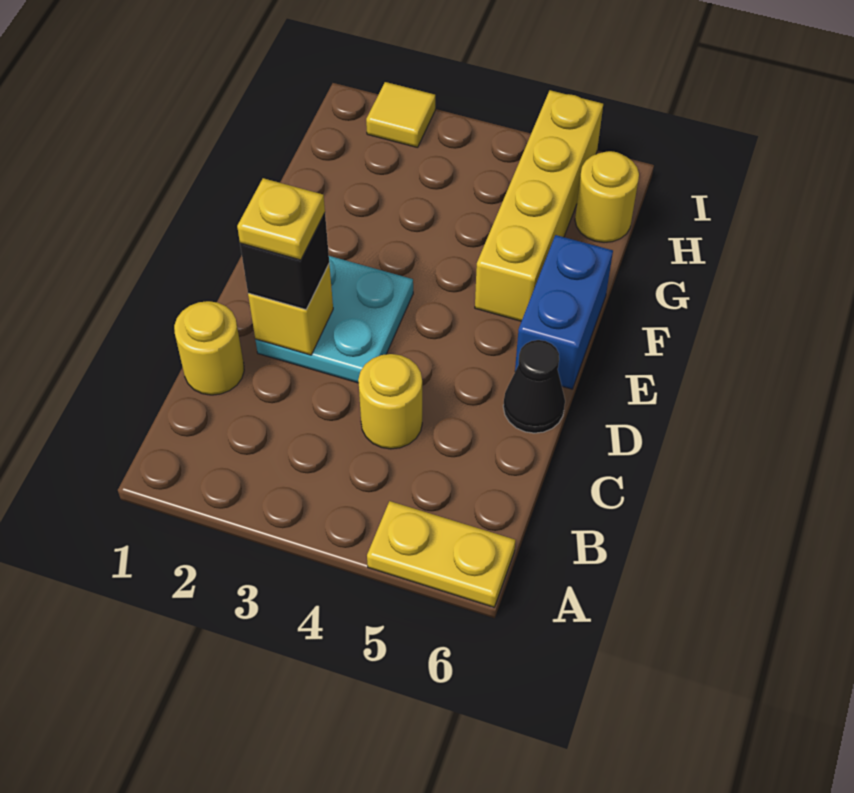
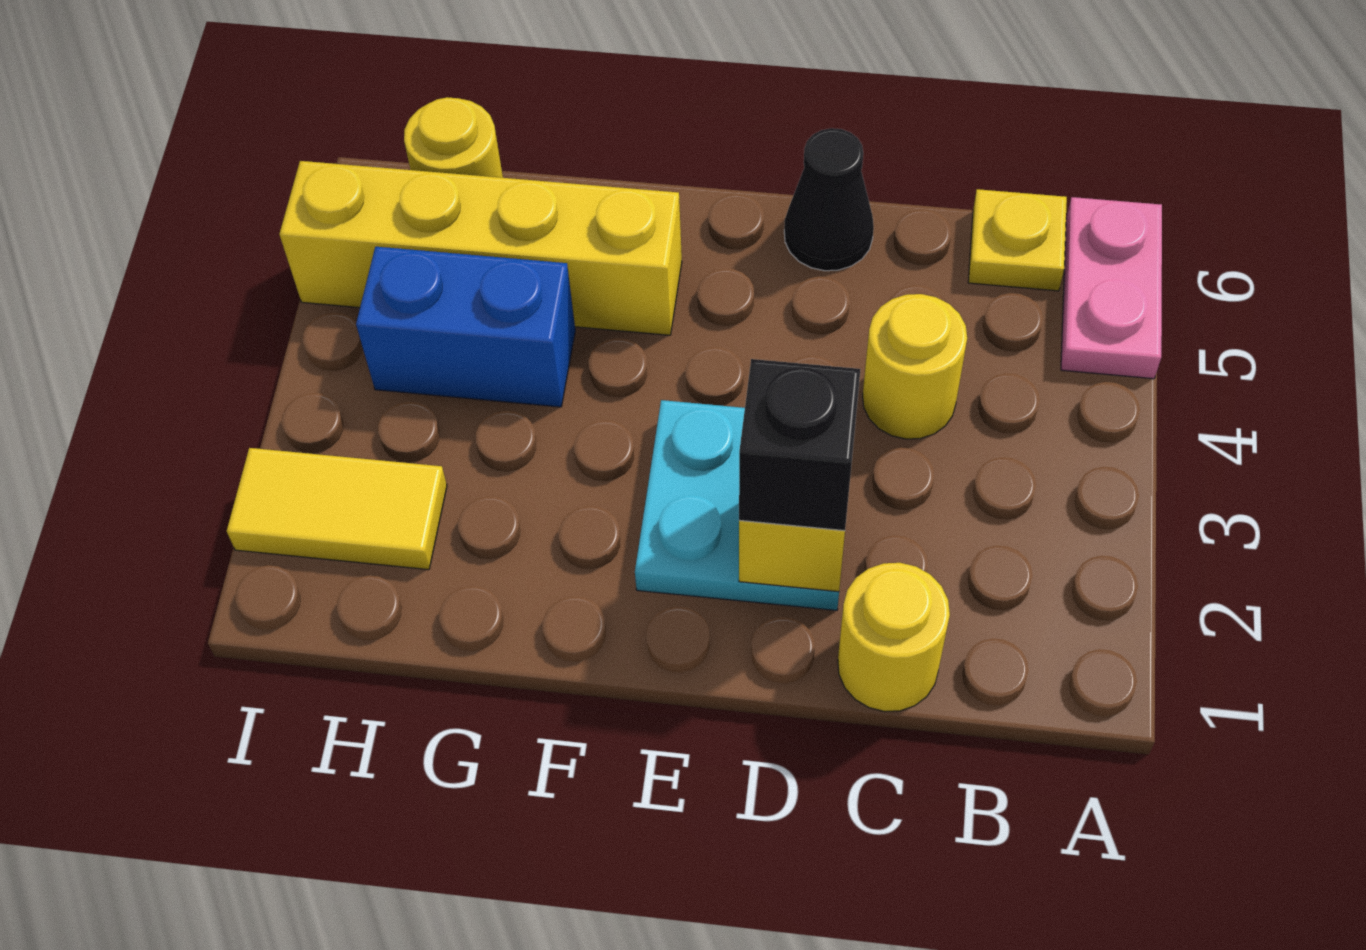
yellow plate A5:A6 level 1 -> pink plate A5:A6 level 1
yellow plate D2 level 4 -> yellow plate B6 level 1
blue brick E6:F6 level 1 -> blue brick G4:H4 level 1
yellow tile I2 level 1 -> yellow tile H2:I2 level 1

